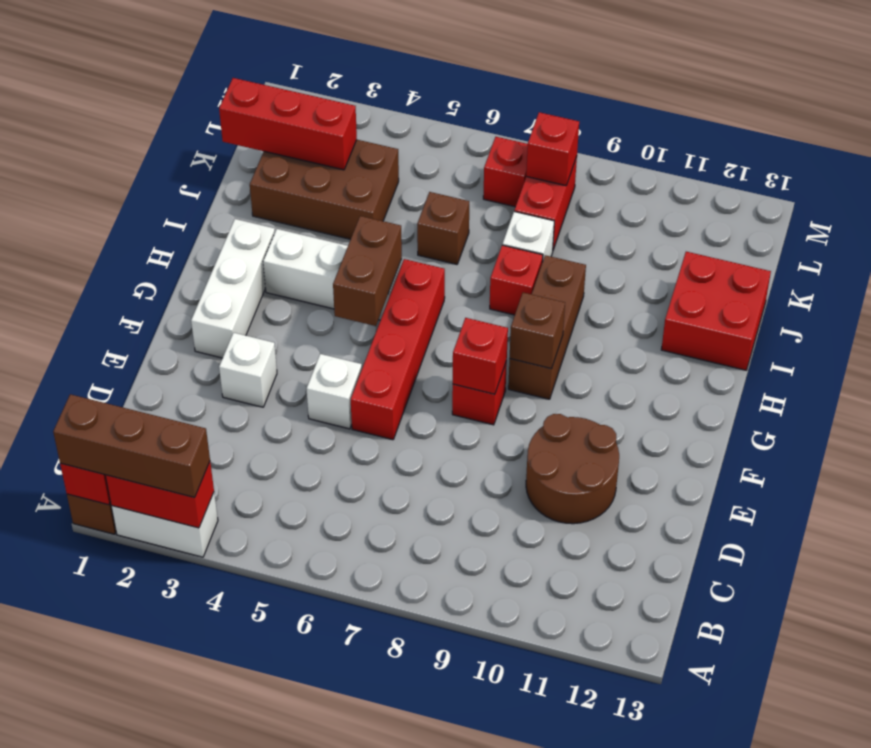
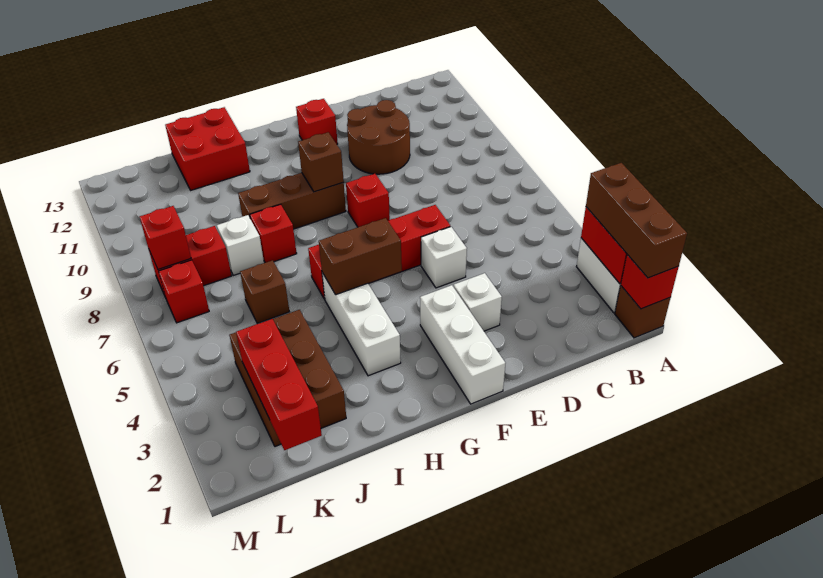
white brick F2:H2 level 1 -> white brick F1:F3 level 1
red brick F8 level 2 -> red brick F12 level 1

